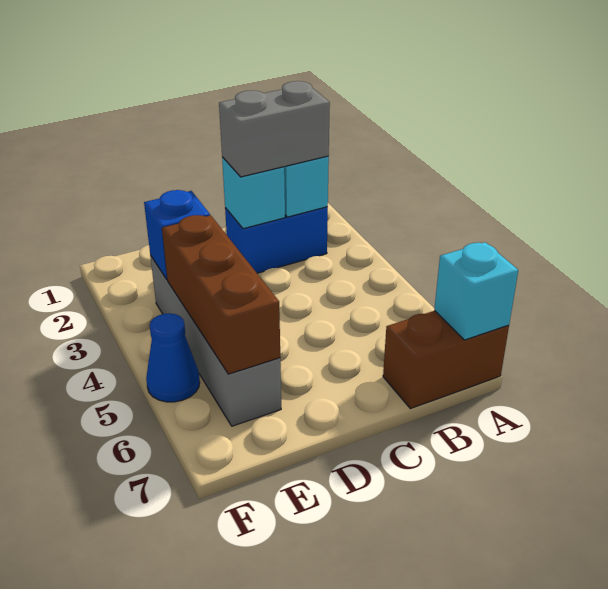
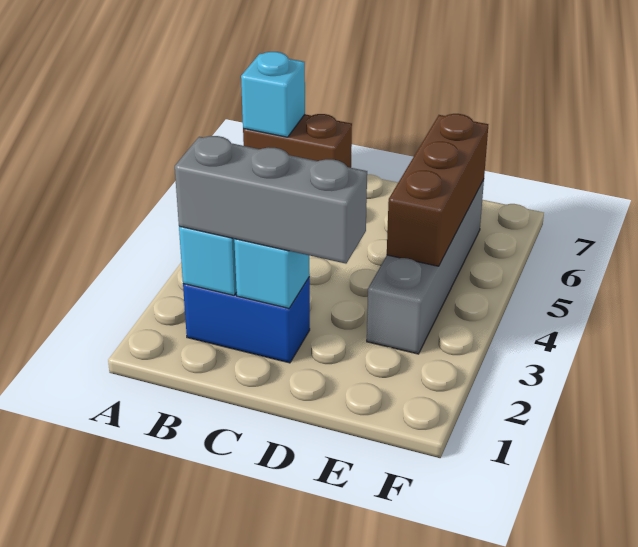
grey brick B2:C2 level 3 -> grey brick B2:D2 level 3
blue brick E3 level 2 -> none
blue cone F5 level 1 -> none

